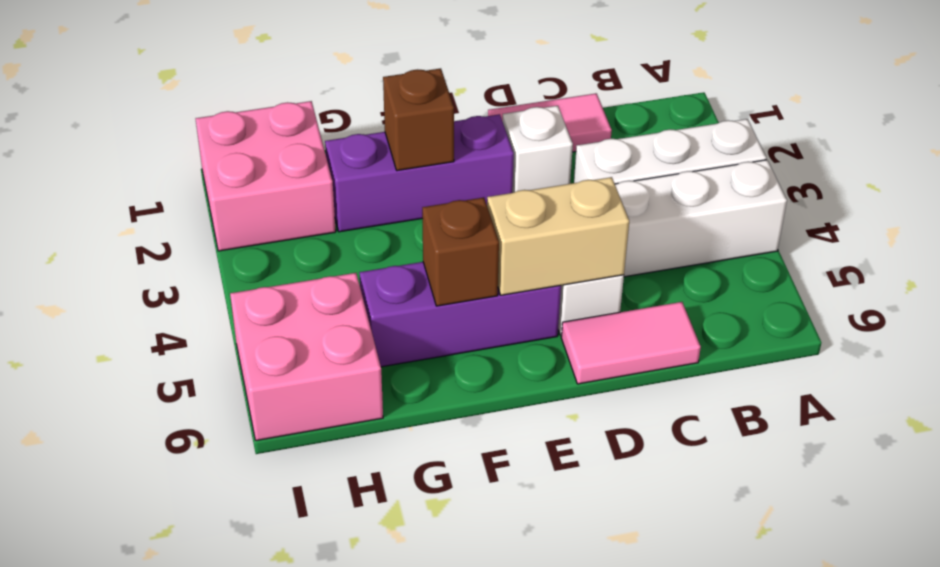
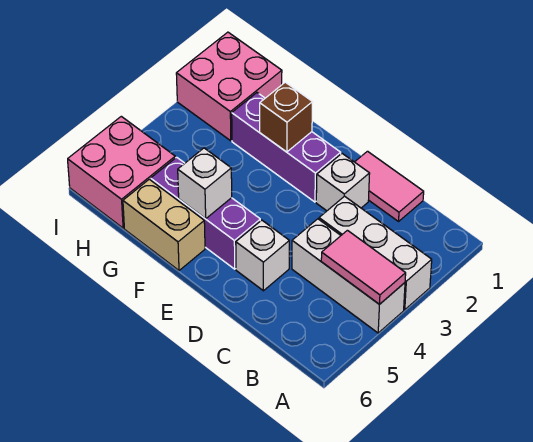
pink tile C6:D6 level 1 -> pink tile A4:B4 level 2
tan brick D5:E5 level 2 -> tan brick F6:G6 level 1
brown brick F5 level 2 -> white brick F5 level 2

